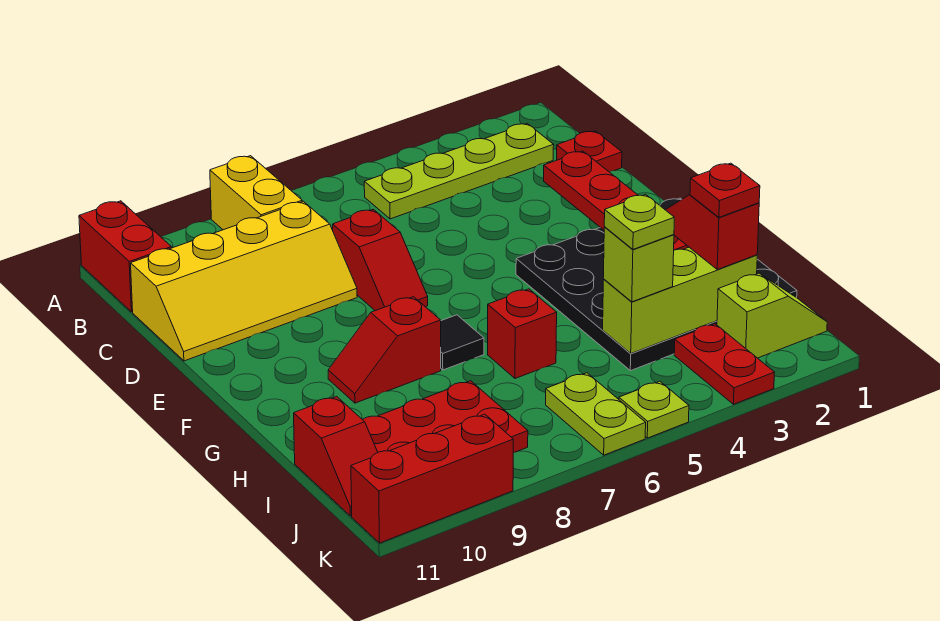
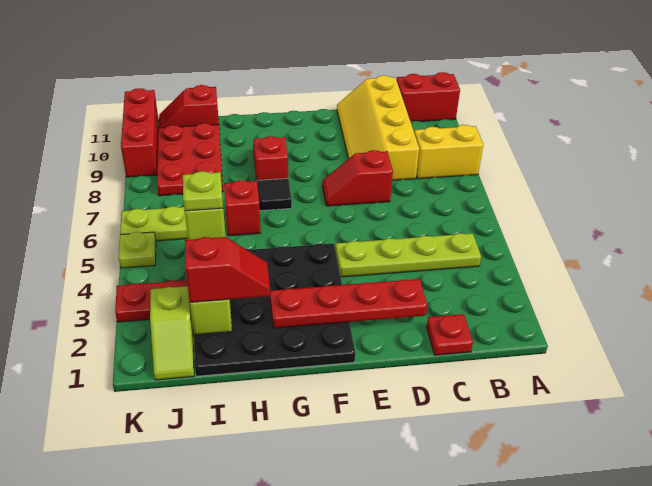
lime plate B2:B5 level 1 -> lime plate B4:E4 level 1
red plate I2 level 4 -> none

